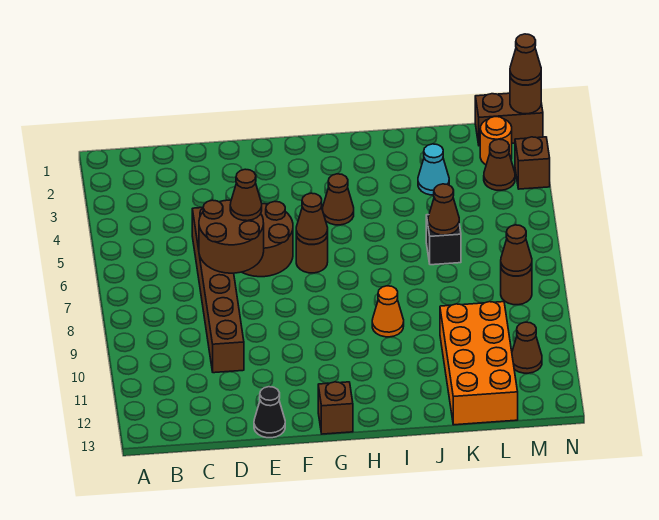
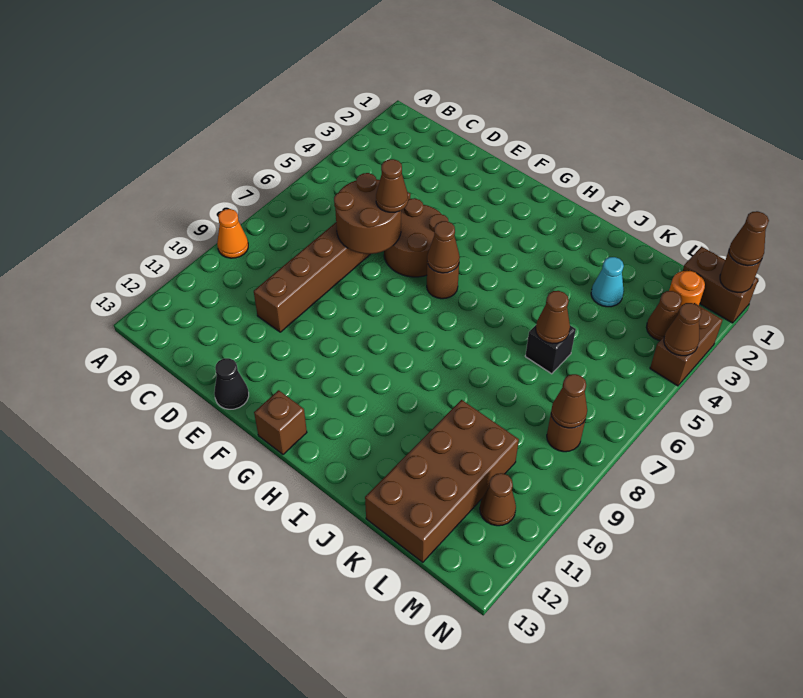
brown cone H4 level 1 -> brown cone N4 level 2
orange cone I9 level 1 -> orange cone A9 level 1
orange brick K10:L13 level 1 -> brown brick K10:L13 level 1
brown brick N3 level 1 -> brown brick N3:N4 level 1

